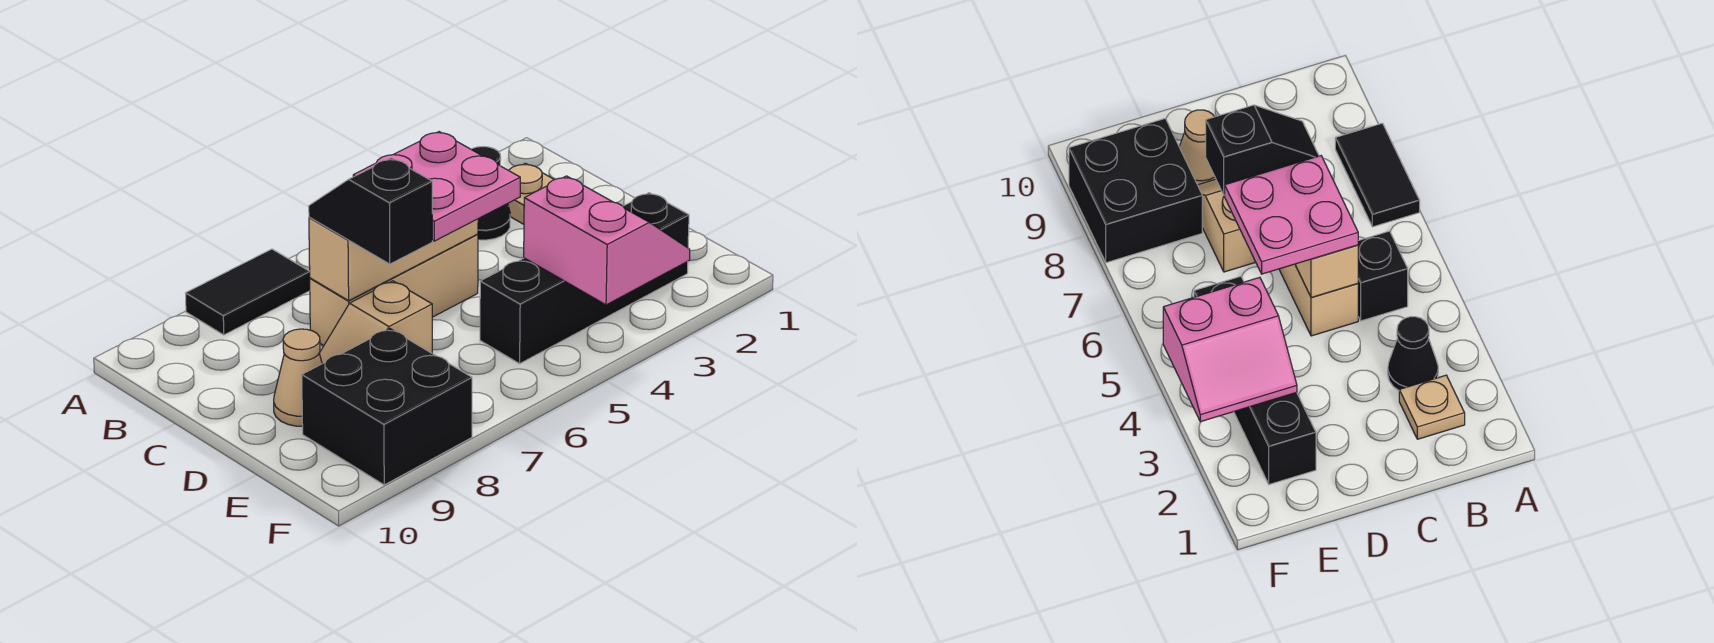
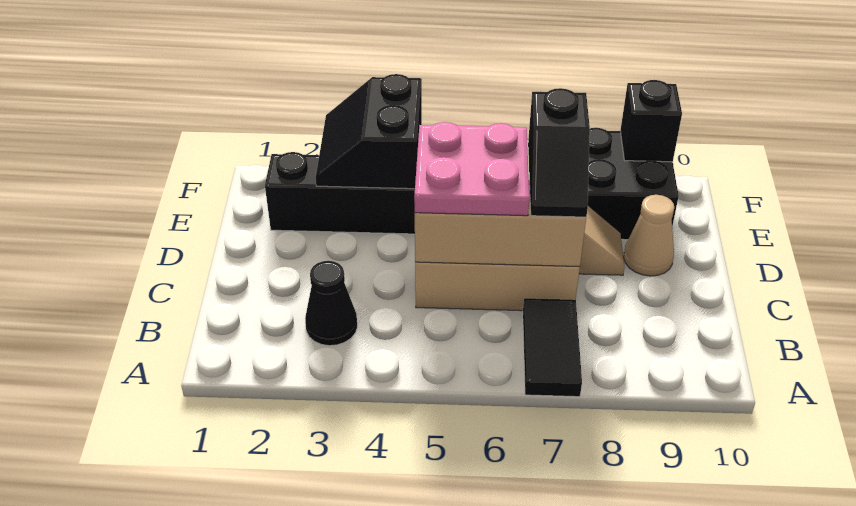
black tile A7:A8 level 1 -> black tile A7:B7 level 1
tan plate B2 level 1 -> none
black brick B5 level 1 -> black brick F9 level 2
pink slope E3:F4 level 2 top 4 -> black slope E3:F4 level 2 top 4

